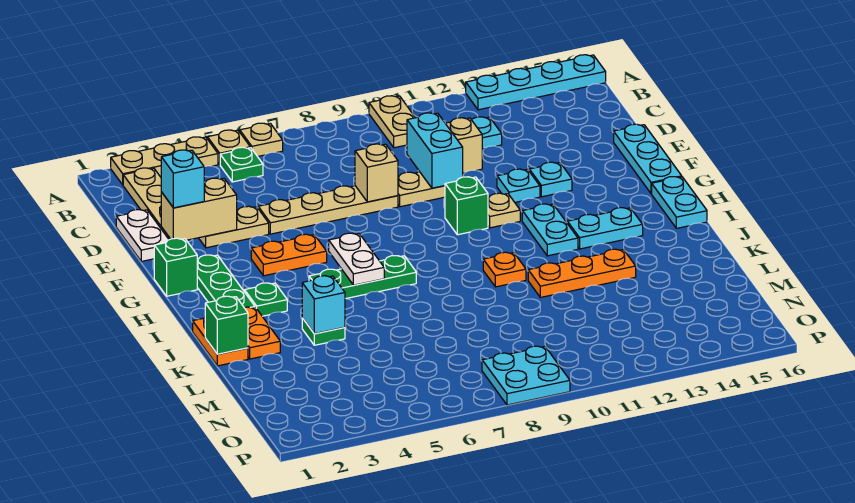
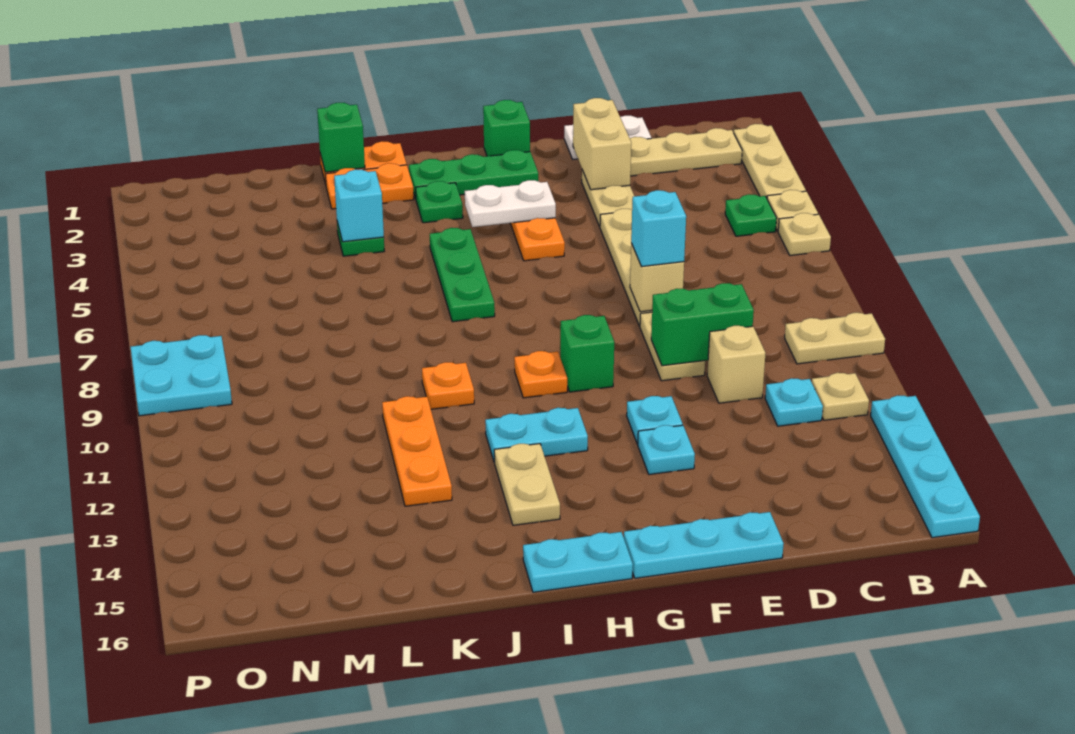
cyan brick D10:E10 level 2 -> green brick D10:E10 level 2
cyan brick E2 level 3 -> cyan brick E8 level 3
tan plate G11 level 1 -> tan plate B12 level 1
white plate H6:I6 level 2 -> white plate G4:H4 level 2
none -> orange plate H10 level 1
cyan plate I13:I14 level 1 -> tan plate I13:I14 level 1

